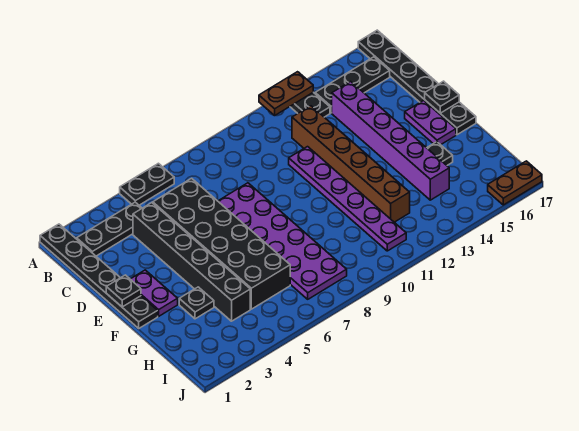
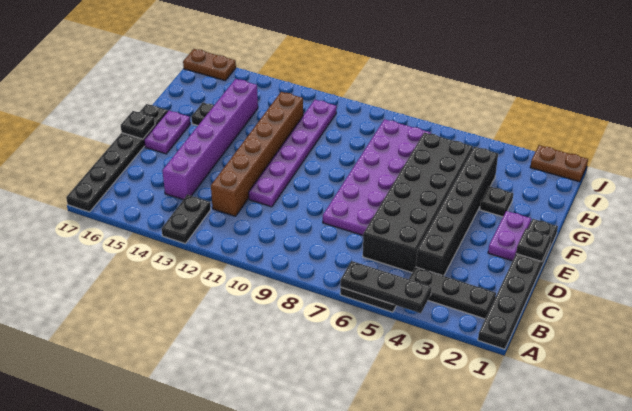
brown plate A12:A13 level 2 -> brown plate J1:J2 level 1
black plate B14:B16 level 1 -> black plate A4:A6 level 2

